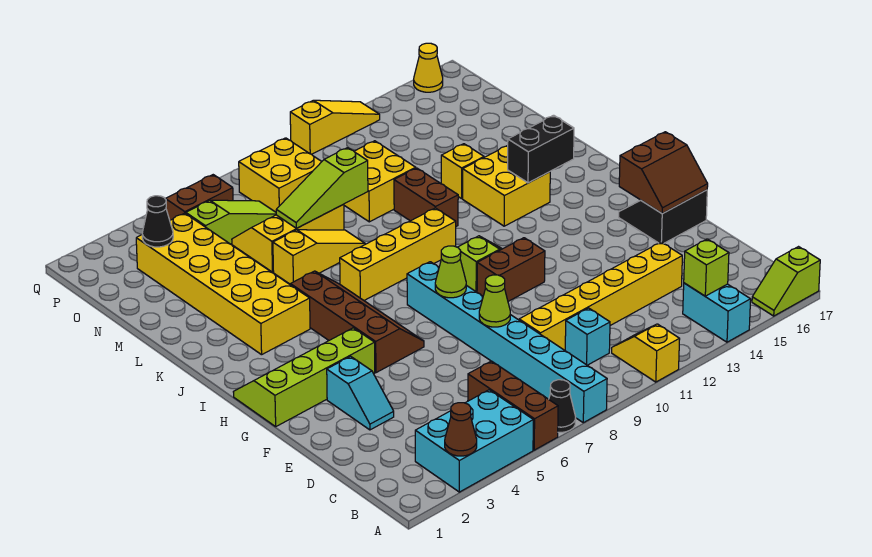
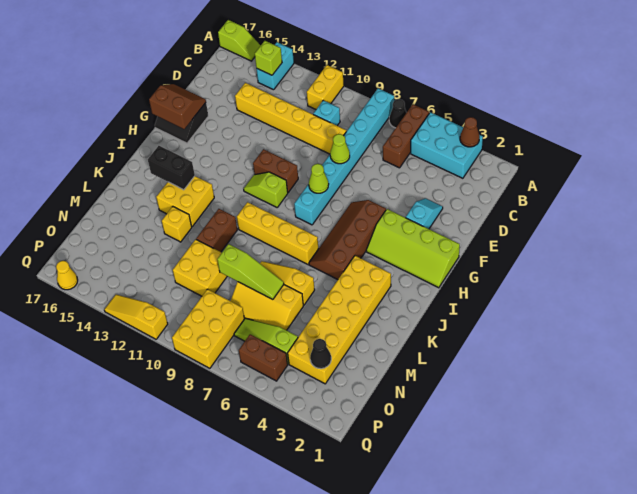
yellow slope A11:B11 level 1 top A -> yellow brick A11:B11 level 1
yellow brick O8:P9 level 1 -> yellow brick O8:Q9 level 1

